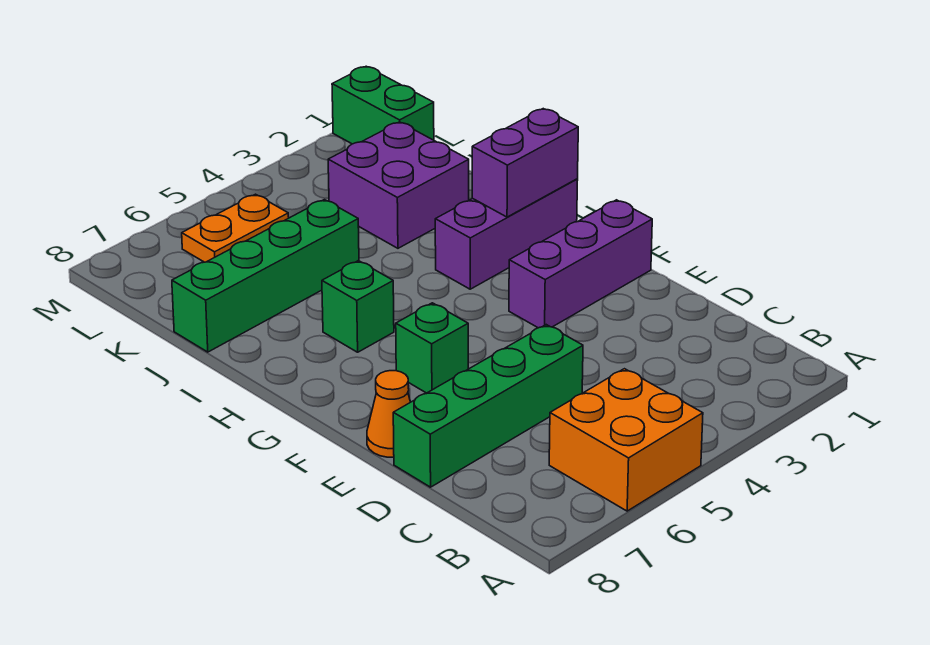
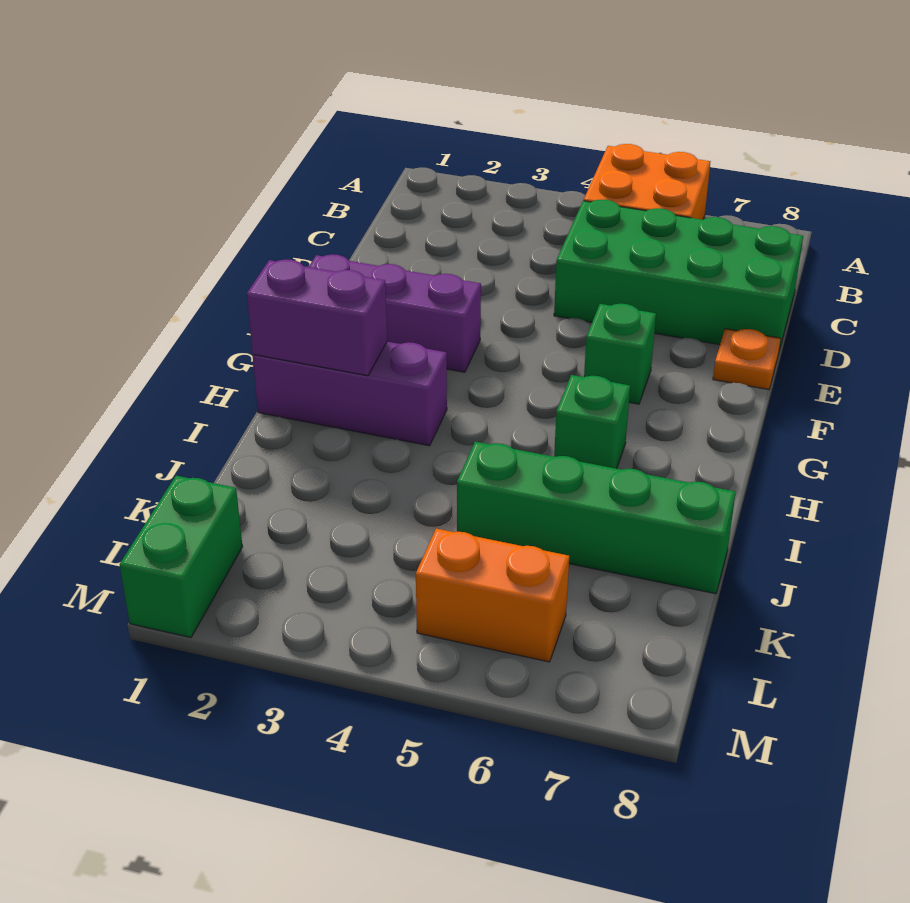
green brick D5:D8 level 1 -> green brick C5:D8 level 1
orange cone E8 level 1 -> orange plate E8 level 1
purple brick J2:K3 level 1 -> none
orange plate L5:L6 level 1 -> orange brick L5:L6 level 1

